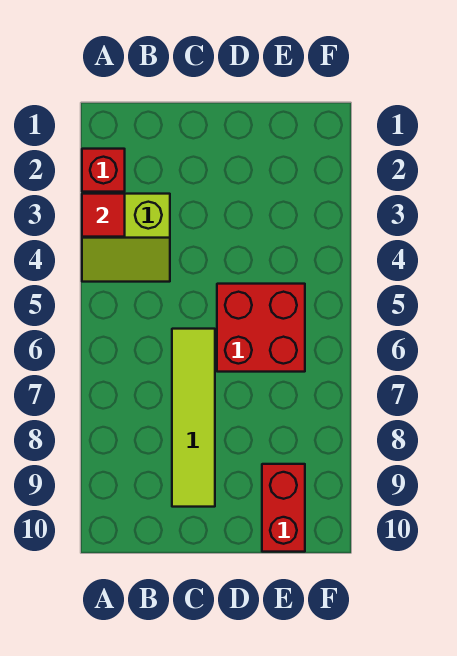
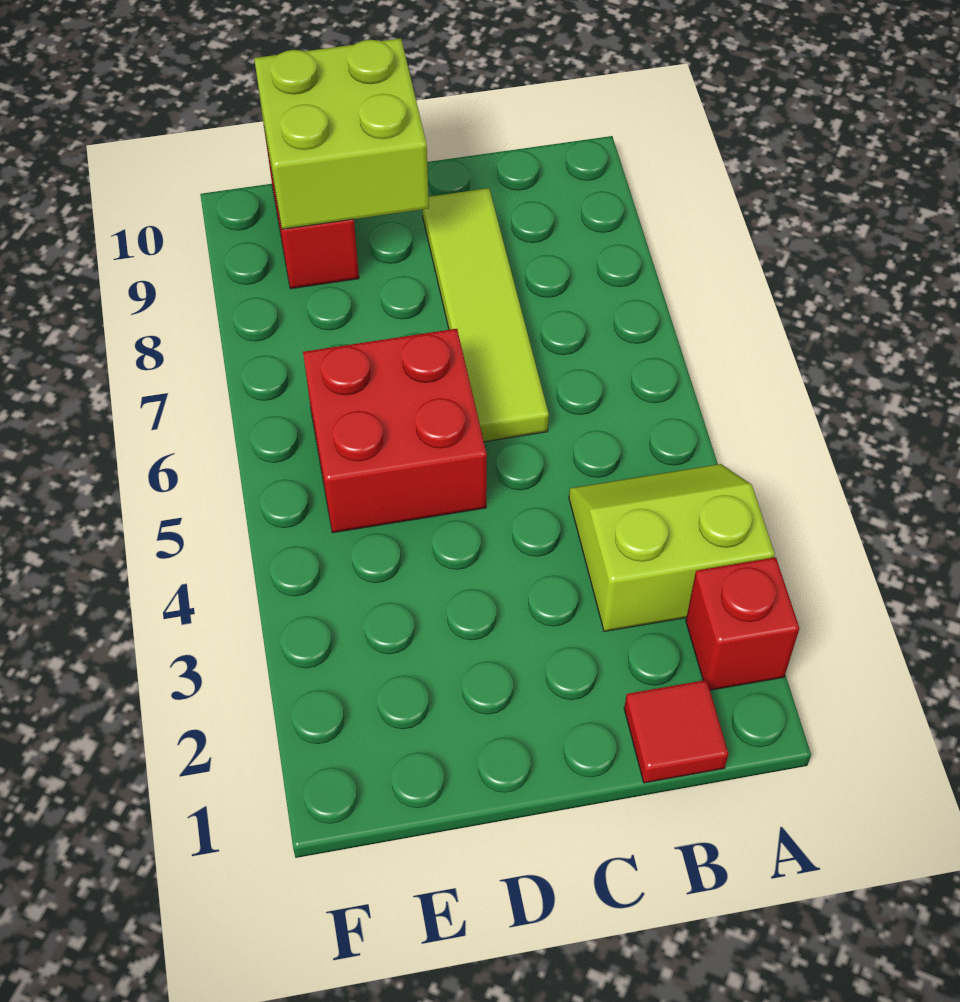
red tile A3 level 2 -> red tile B1 level 1
none -> lime brick D9:E10 level 2

